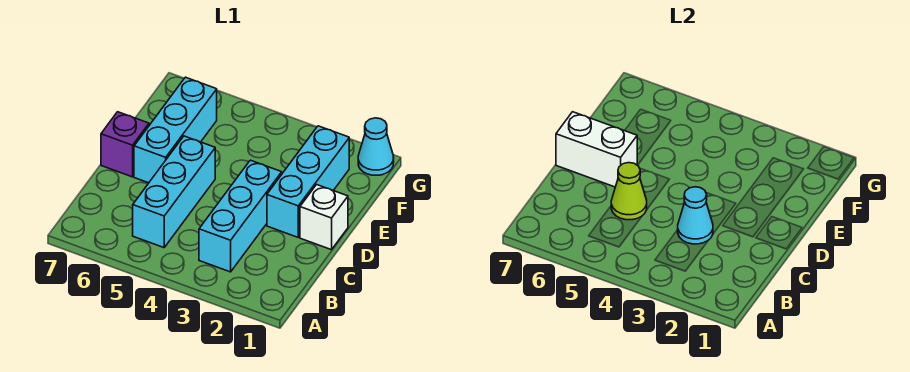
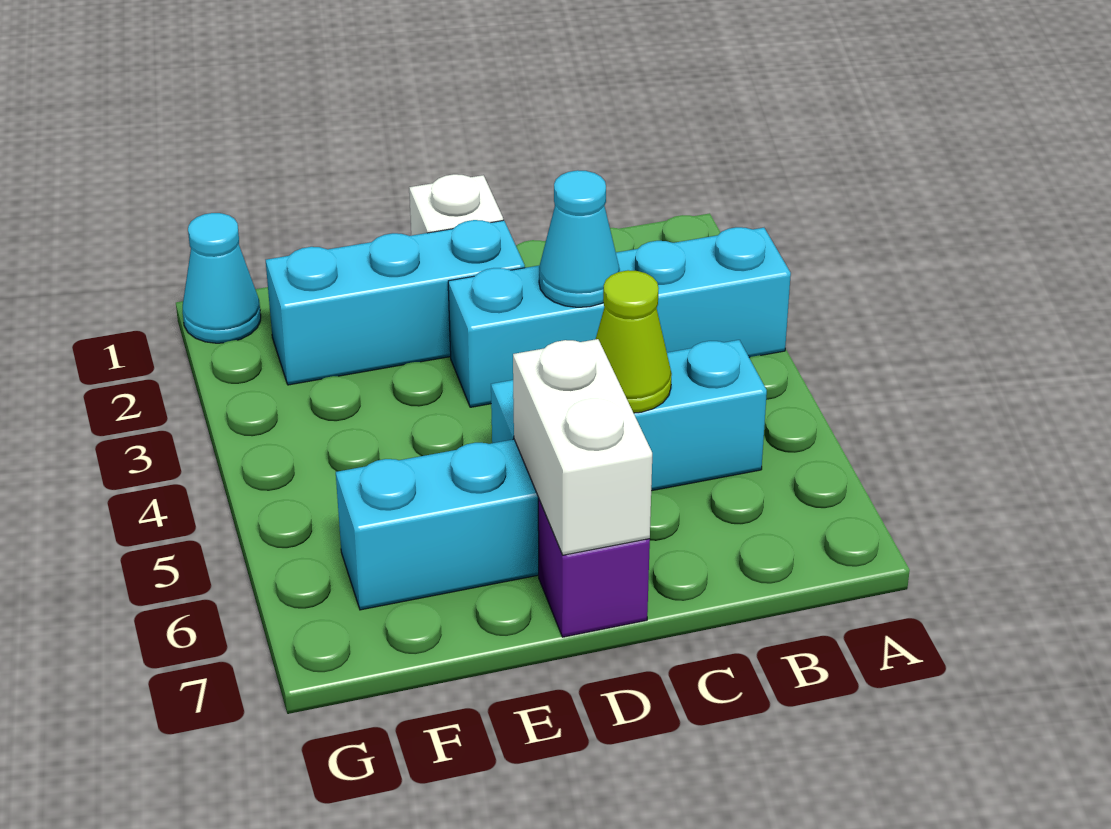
cyan brick B3:D3 level 1 -> cyan brick A3:D3 level 1

